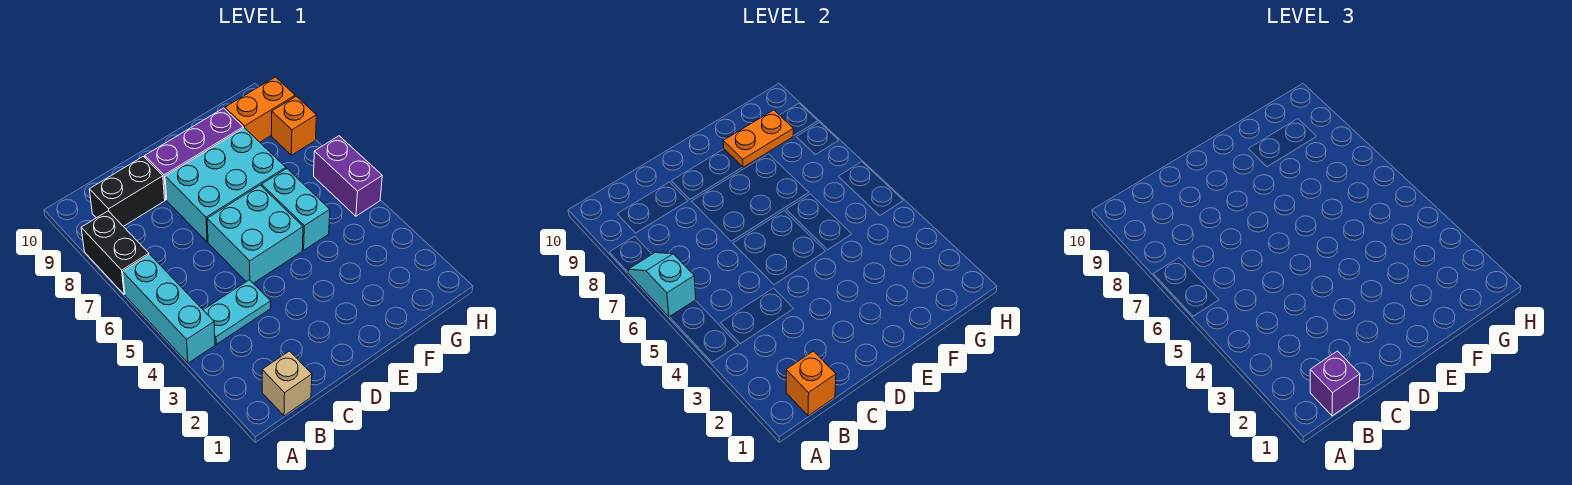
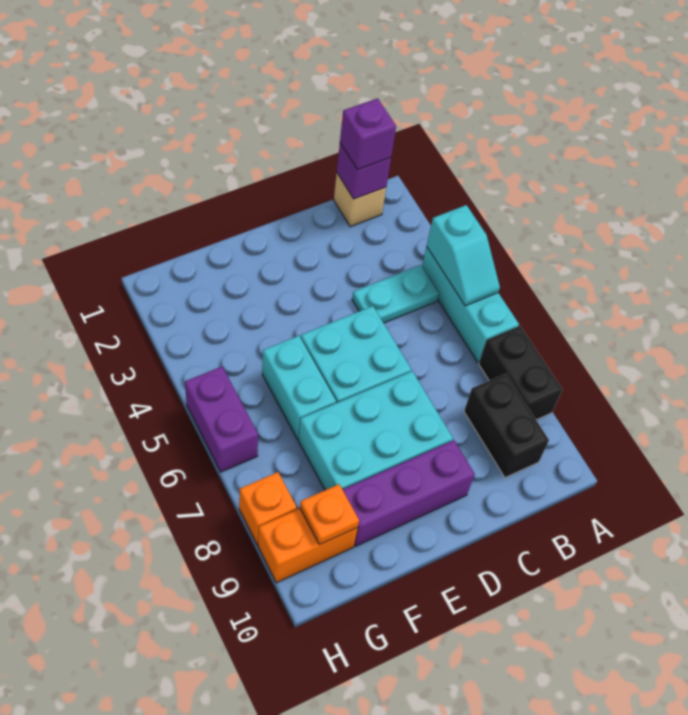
cyan slope A6:A7 level 2 top 6 -> cyan slope A4:A5 level 2 top 4
orange brick B1 level 2 -> purple brick B1 level 2
black brick B9:C9 level 1 -> black brick B8:B9 level 1
orange plate F9:G9 level 2 -> orange plate G9 level 2

